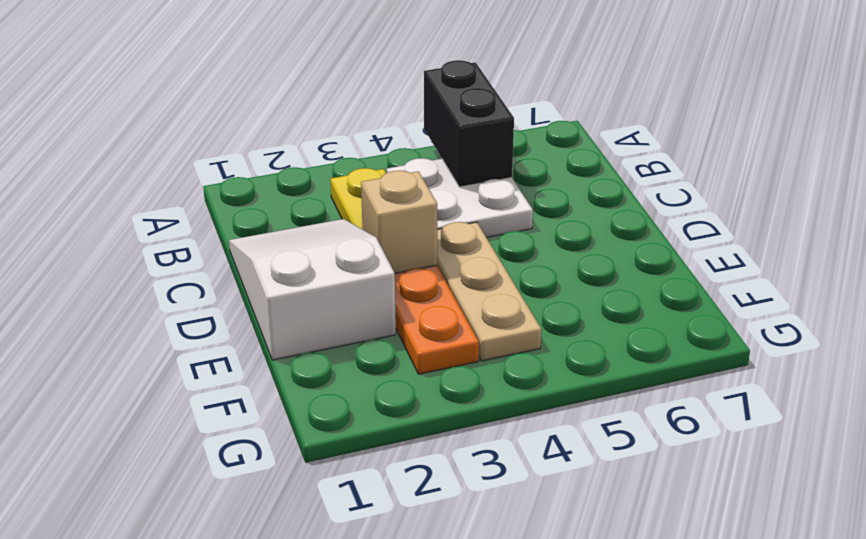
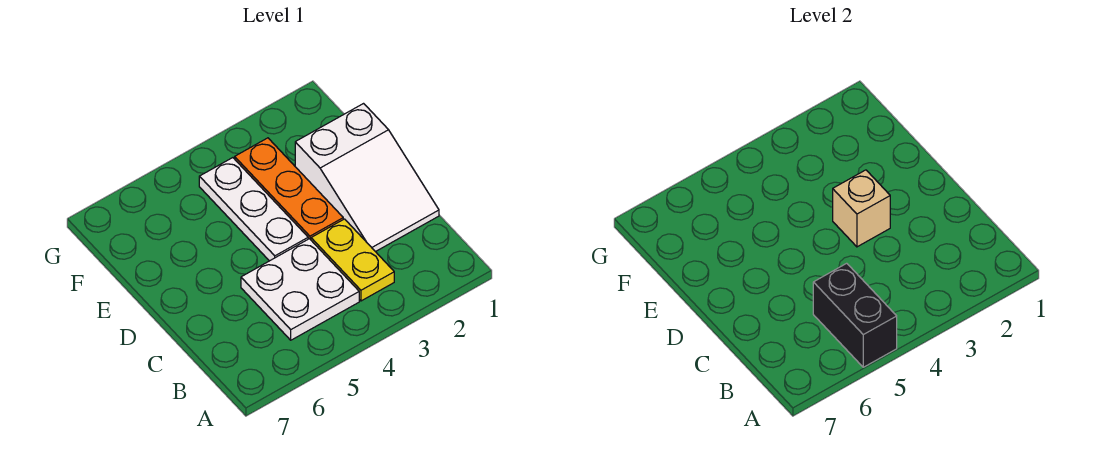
tan plate D4:F4 level 1 -> white plate D4:F4 level 1

